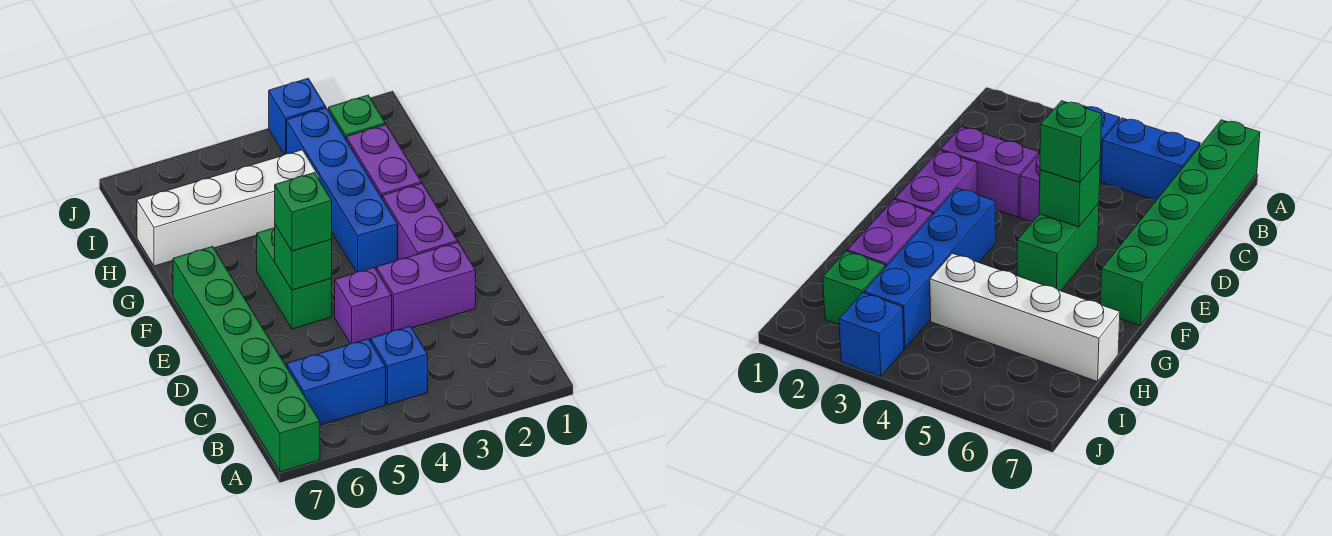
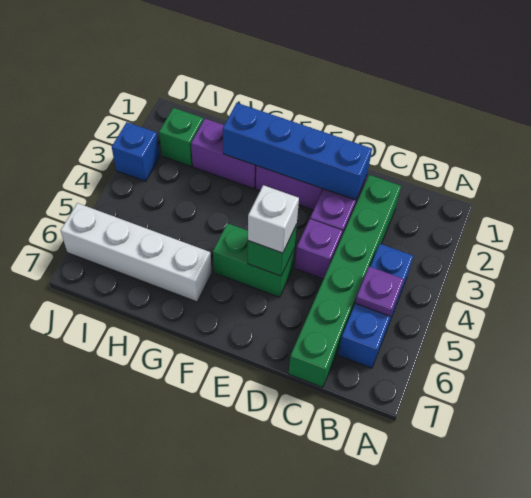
green brick A7:F7 level 1 -> green brick C2:C7 level 1
none -> purple plate B5 level 2
green brick E5 level 3 -> white brick E5 level 3
blue brick F3:I3 level 1 -> blue brick D2:G2 level 2
white brick H4:H7 level 1 -> white brick G6:J6 level 1

